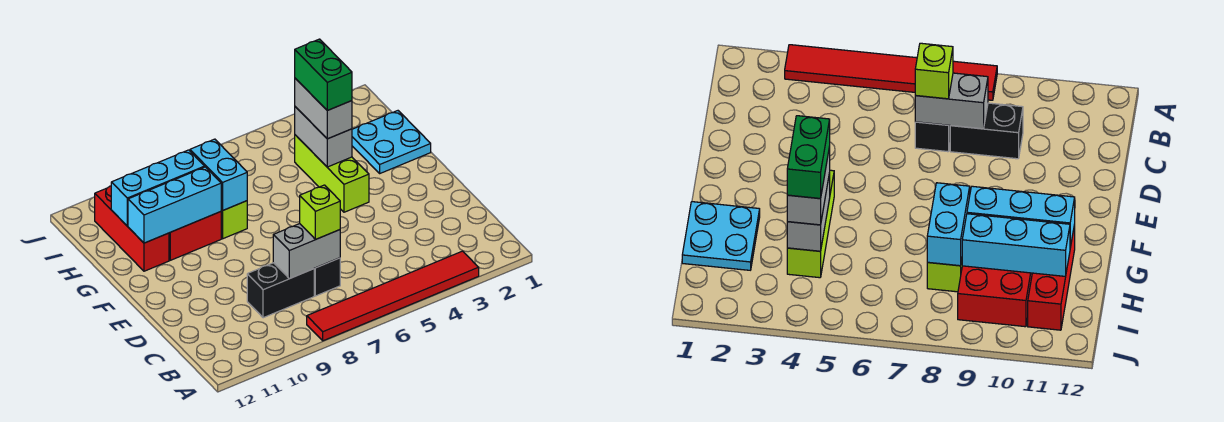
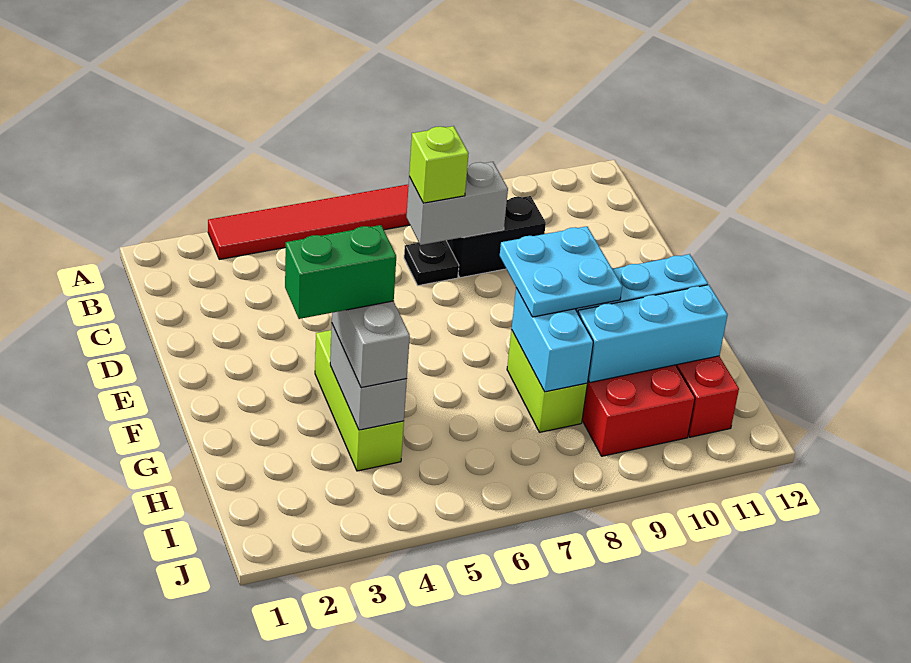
black brick C7 level 1 -> black plate C7 level 1
cyan plate G1:H2 level 1 -> cyan plate F8:G9 level 3
green brick G4:H4 level 4 -> green brick G3:G4 level 4

